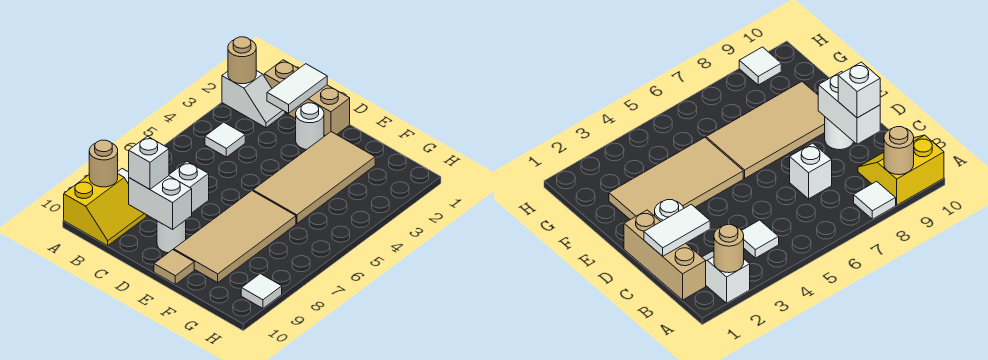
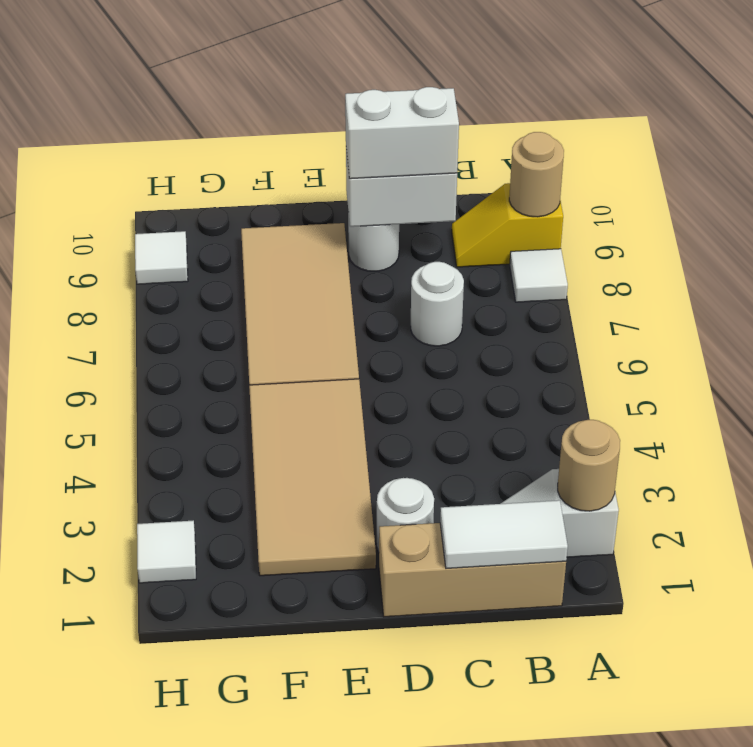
yellow slope A9:B10 level 1 top A -> yellow slope A9:B9 level 1 top A
white tile B4 level 1 -> white tile H2 level 1
white tile C1:C2 level 2 -> white tile B1:C1 level 2
white brick C7 level 1 -> white round brick C7 level 1
white brick C9 level 3 -> white brick C9:D9 level 3
tan tile E10 level 1 -> none

